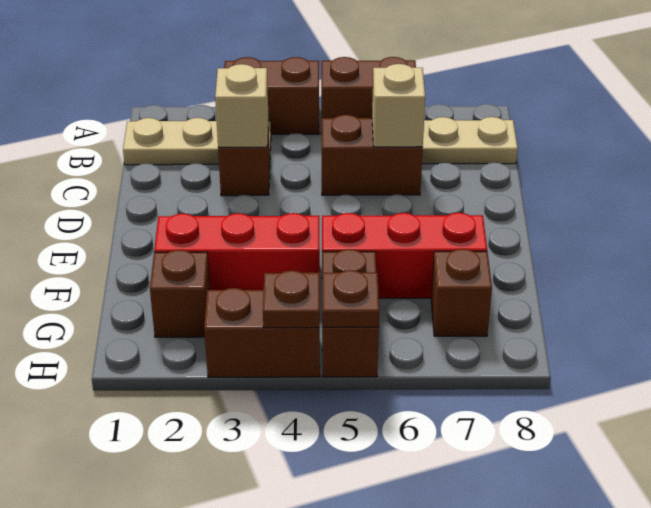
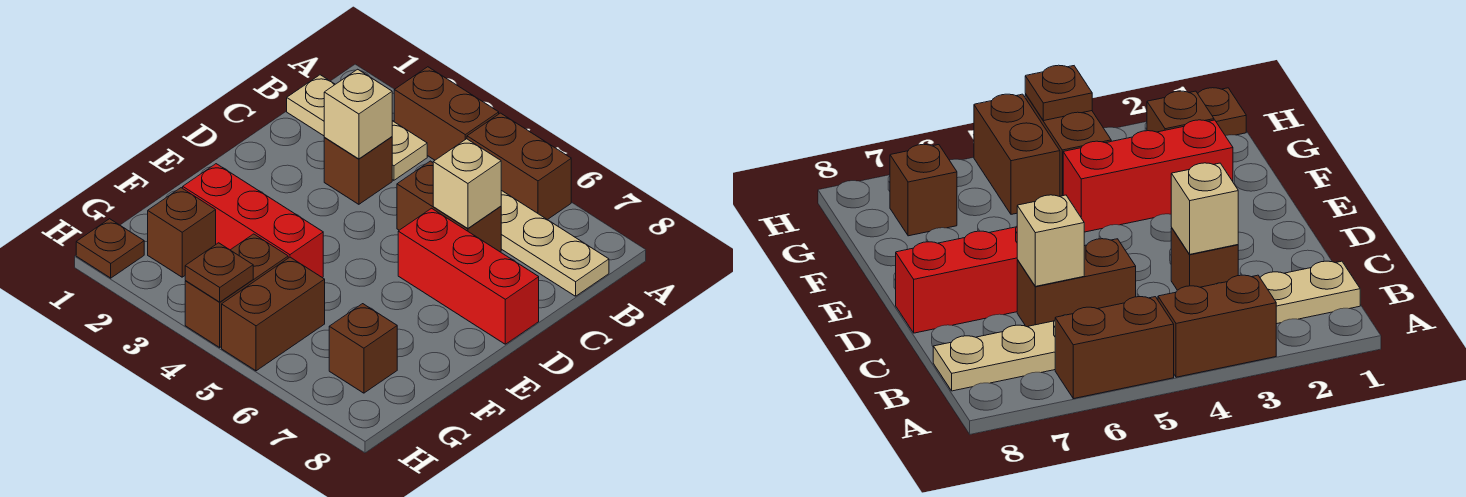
red brick F5:F7 level 1 -> red brick D6:D8 level 1
brown brick H3:H4 level 1 -> brown brick G4:H4 level 1
brown plate H5 level 2 -> brown plate H1 level 1

